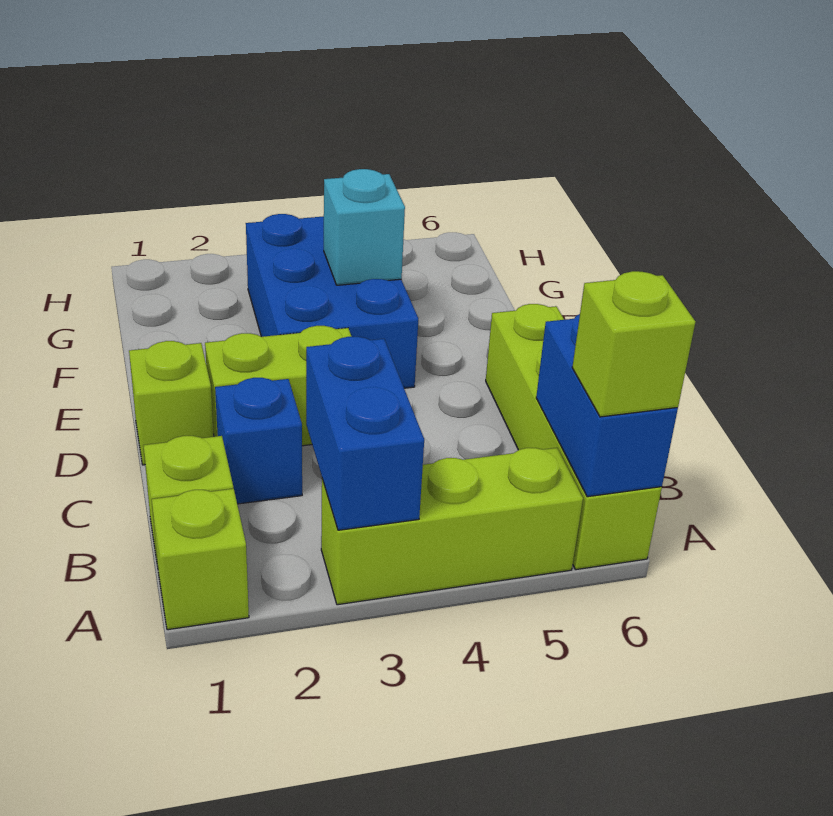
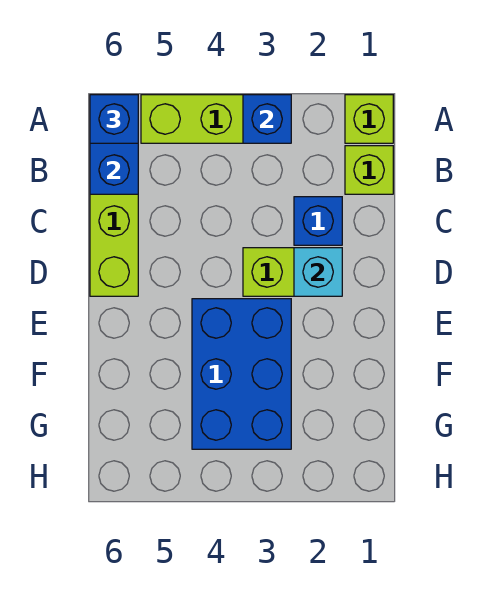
blue brick A3:B3 level 2 -> blue brick A3 level 2
lime brick A6 level 3 -> blue brick A6 level 3
lime brick D1 level 1 -> none
cyan brick F4 level 2 -> cyan brick D2 level 2

